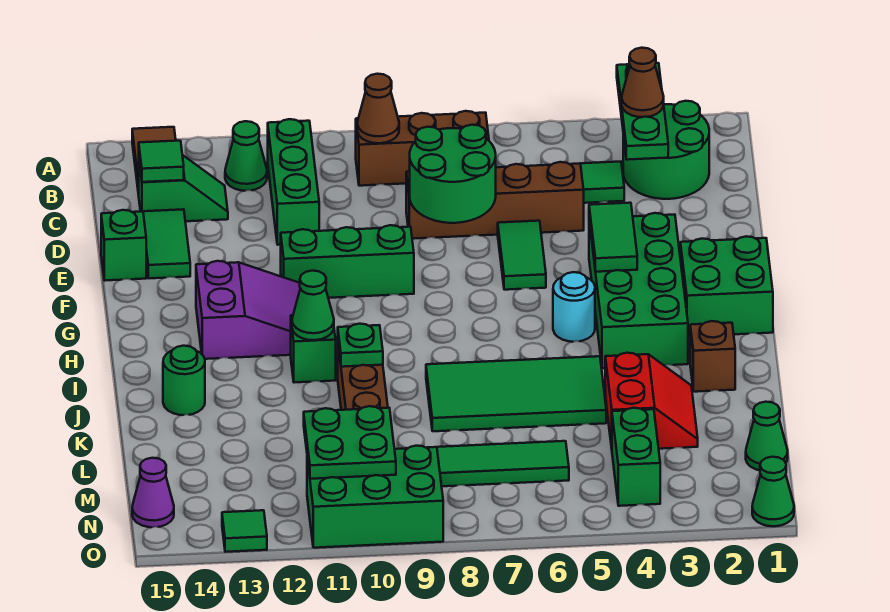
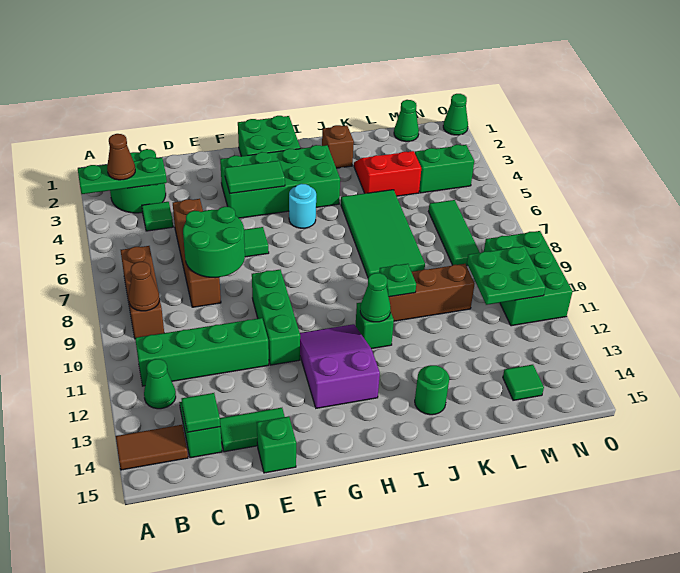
green brick B11:D11 level 1 -> green brick B11:E11 level 1
purple cone N15 level 1 -> none
green tile O13 level 1 -> green tile M14 level 1

